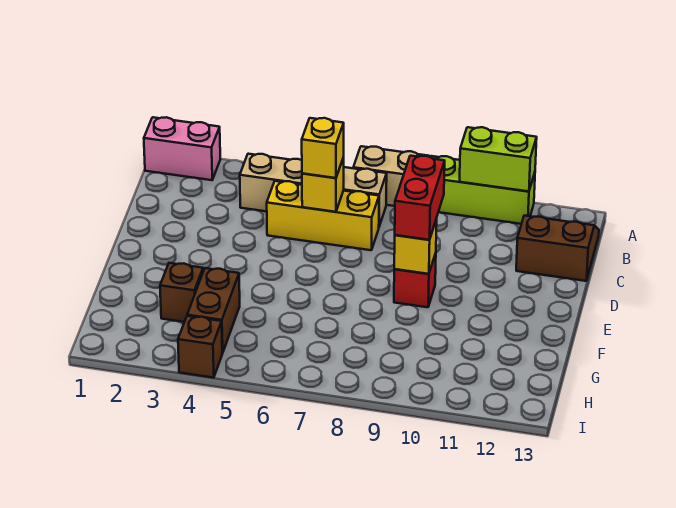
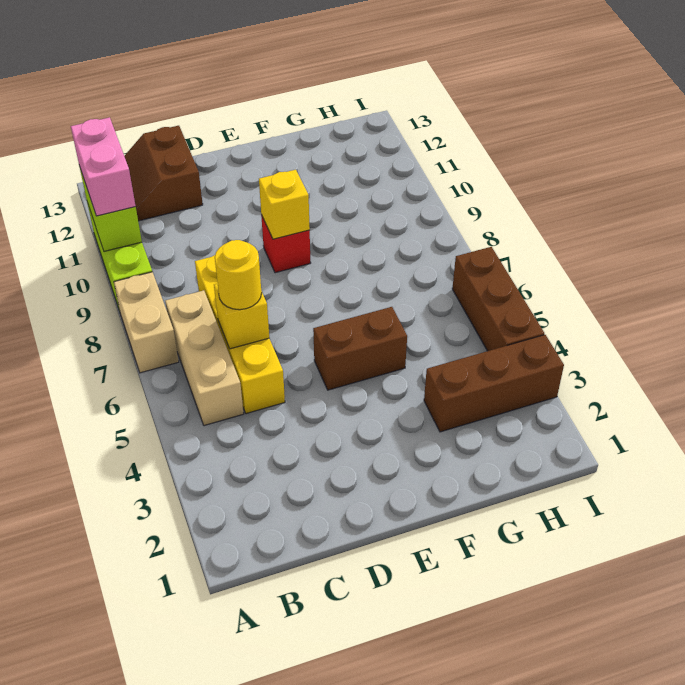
pink brick A1:A2 level 1 -> pink brick A10:A11 level 3
tan brick B4:B7 level 1 -> tan brick B5:B7 level 1
yellow brick C5:C7 level 1 -> yellow brick C5:C8 level 1
yellow brick C6 level 3 -> yellow round brick C6 level 3
red brick D9:E9 level 3 -> none
brown brick G3 level 1 -> brown brick G3:I3 level 1
brown brick G4:H4 level 1 -> brown brick E5:F5 level 1
brown brick I4 level 1 -> brown brick I4:I6 level 1

